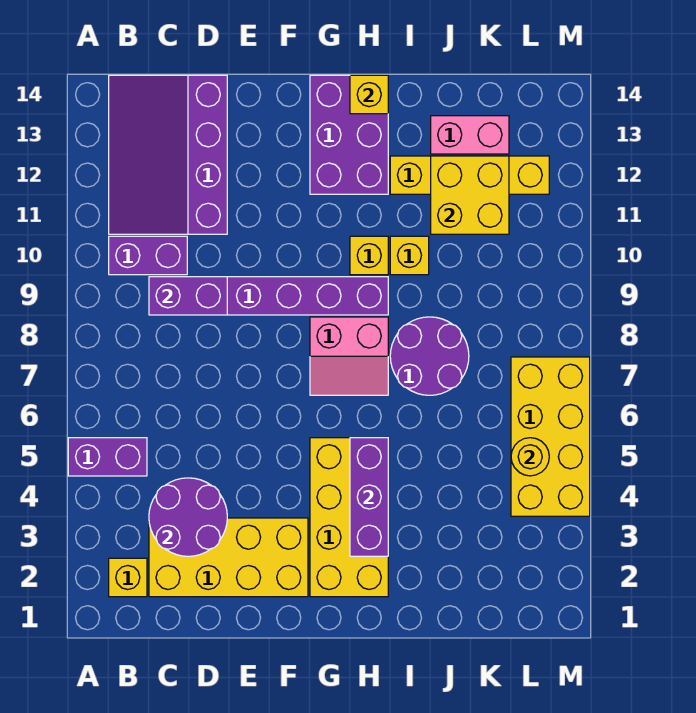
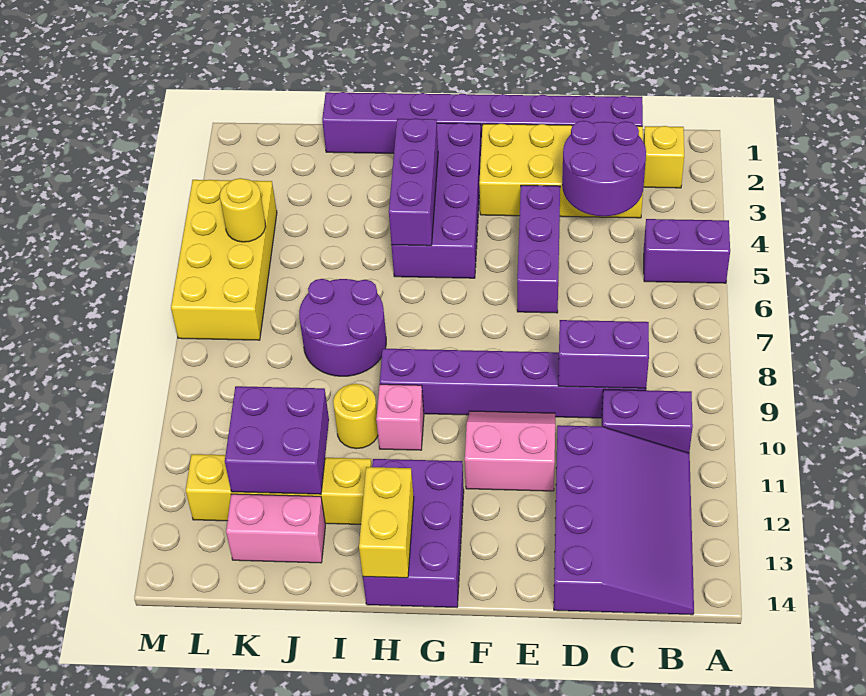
none -> purple brick C1:J1 level 1
none -> purple brick E4:E6 level 1
yellow brick G2:H5 level 1 -> purple brick G2:H5 level 1
pink slope G7:H8 level 1 top 8 -> pink slope E10:F11 level 1 top 11
yellow brick H10 level 1 -> pink brick H10 level 1
yellow brick H14 level 2 -> yellow brick H13:H14 level 2
yellow brick I10 level 1 -> yellow round brick I10 level 1
yellow brick J11:K12 level 2 -> purple brick J11:K12 level 2

